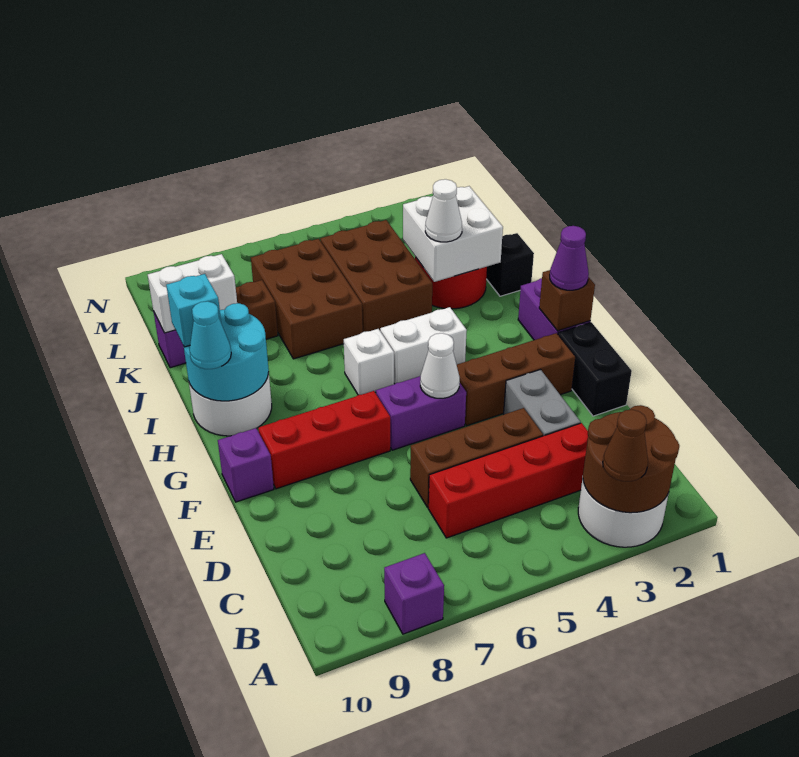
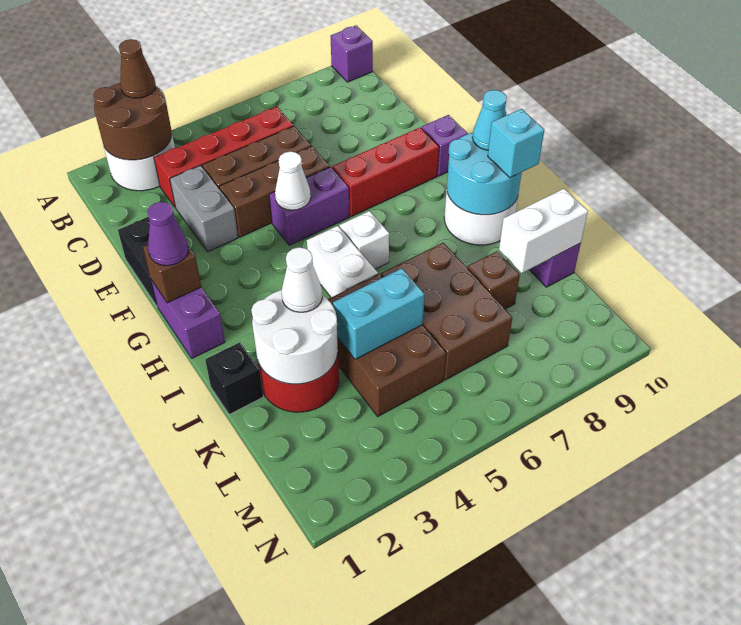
purple brick A8 level 1 -> purple brick A10 level 1
brown brick F2:F4 level 1 -> brown brick E4:E6 level 1
white brick H4:H5 level 1 -> white brick H5:I5 level 1
white brick J2:K3 level 2 -> white round brick J2:K3 level 2
none -> cyan brick K4:K5 level 2

